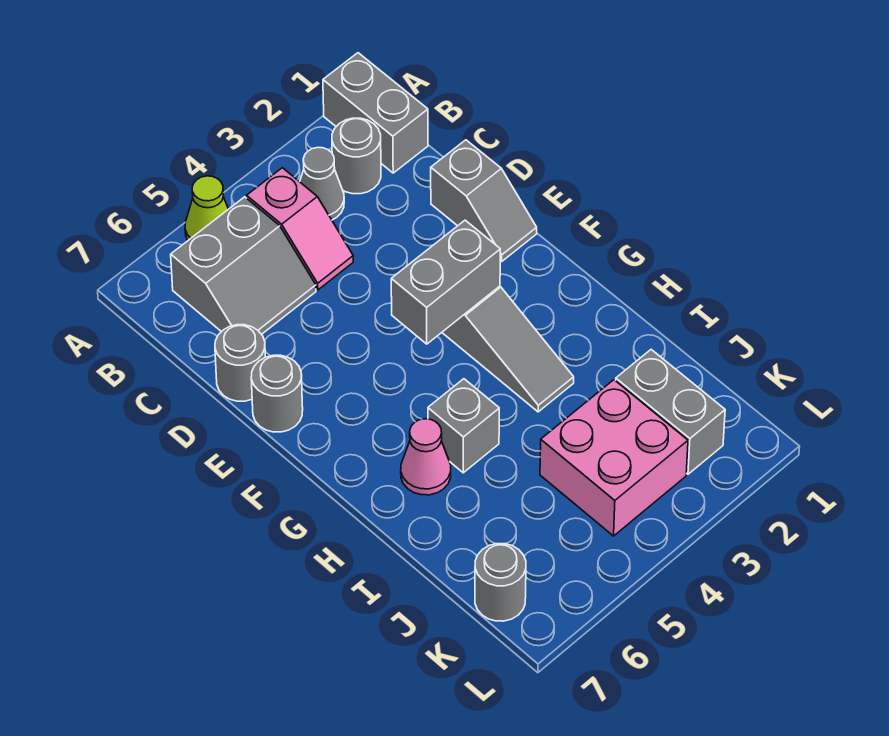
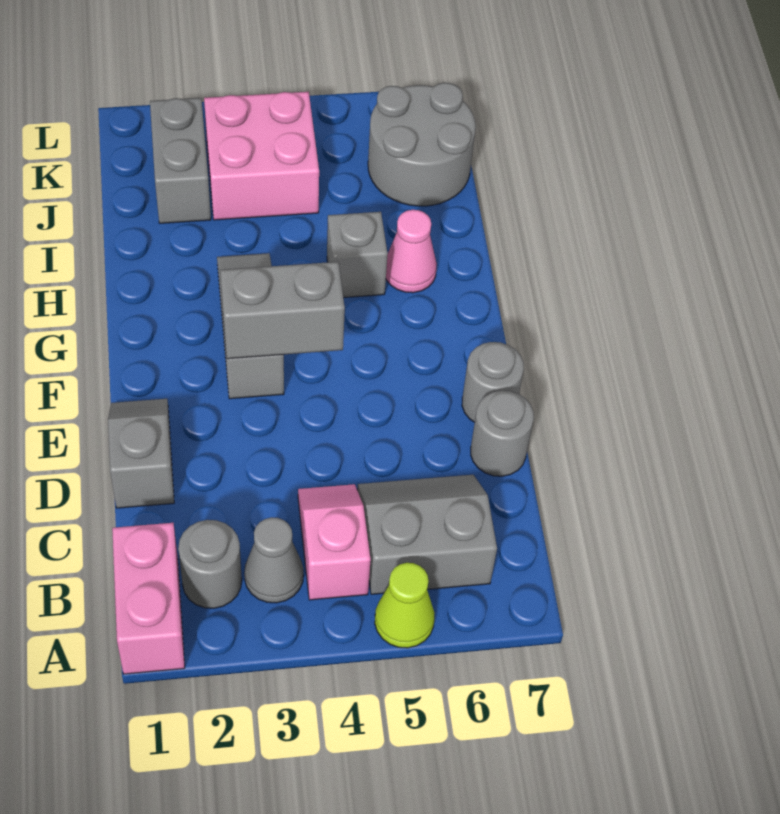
grey brick A1:B1 level 1 -> pink brick A1:B1 level 1
grey round brick K7 level 1 -> grey round brick J6:K7 level 1

